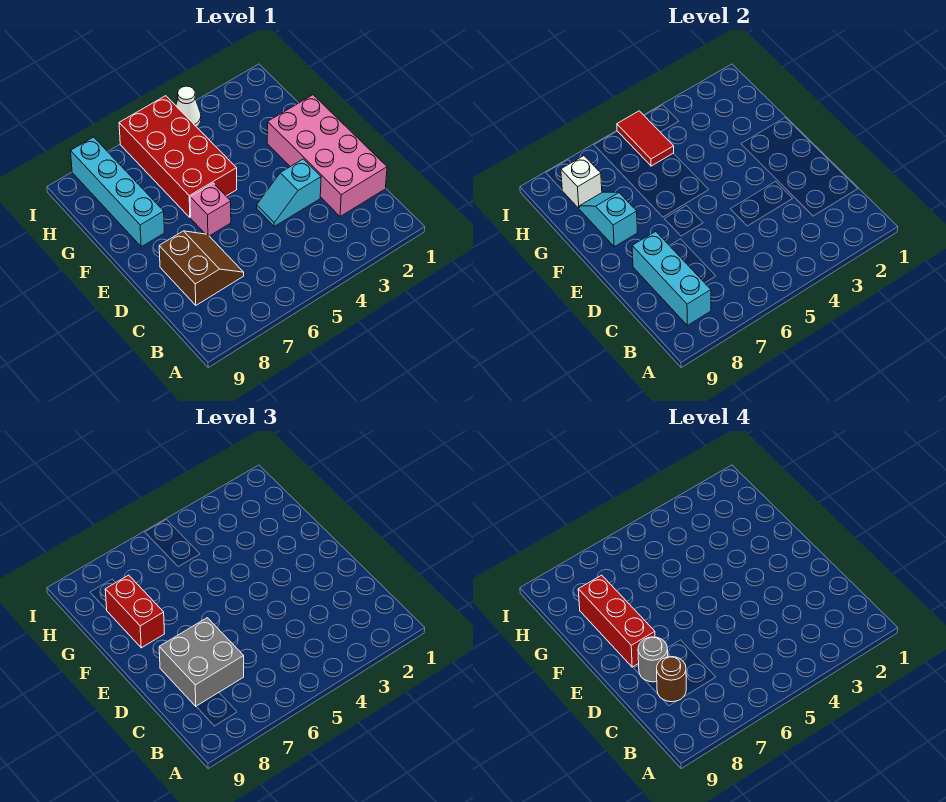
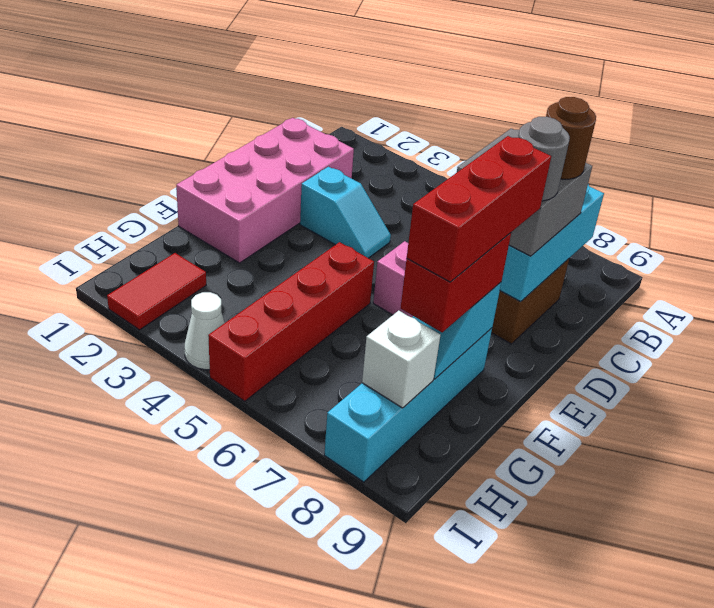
red brick F5:I6 level 1 -> red brick F5:I5 level 1
red tile H5:I5 level 2 -> red tile H2:I2 level 1

